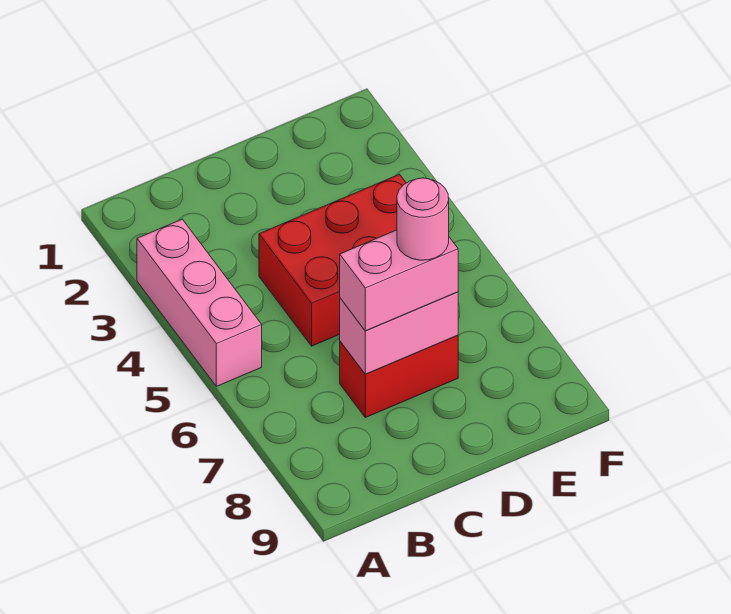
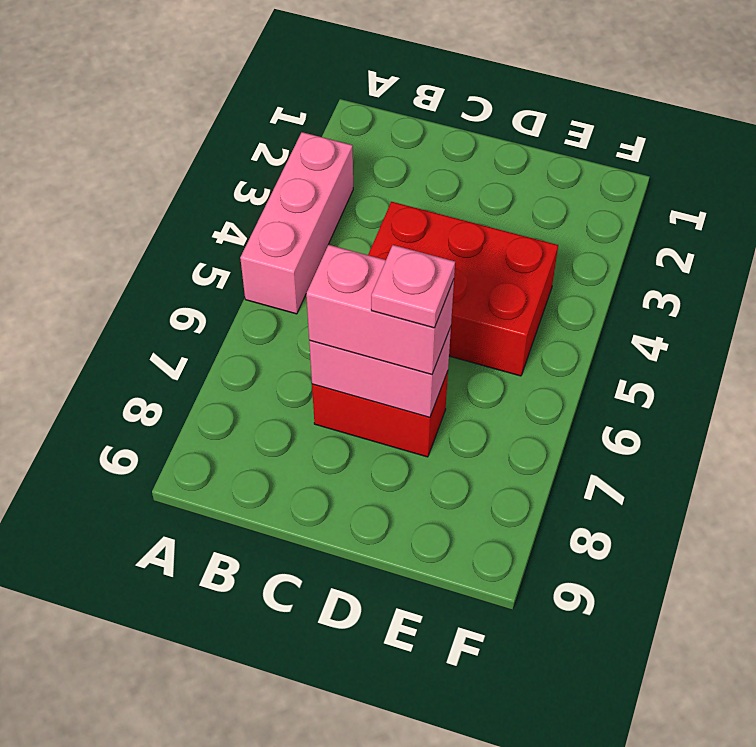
pink round brick D7 level 4 -> pink plate D7 level 4

